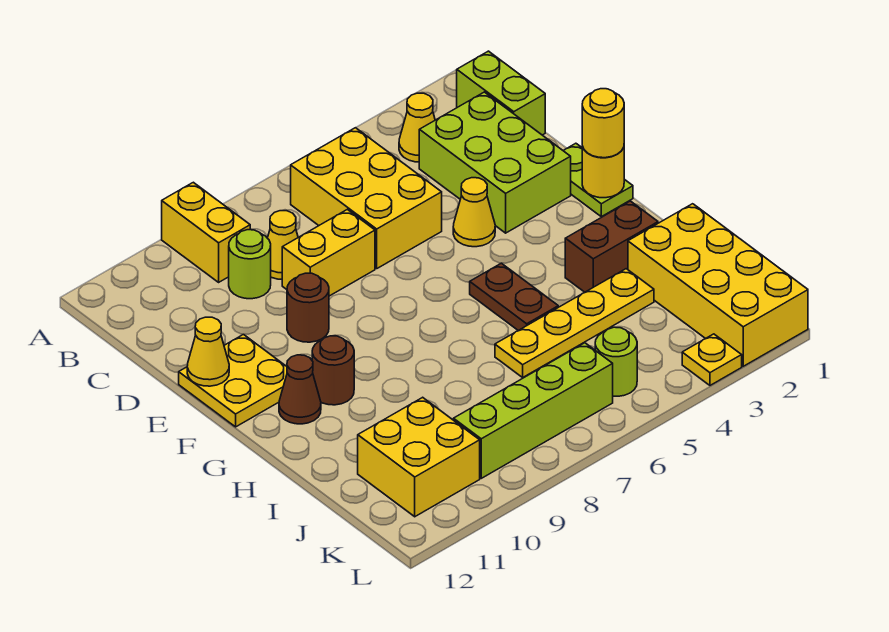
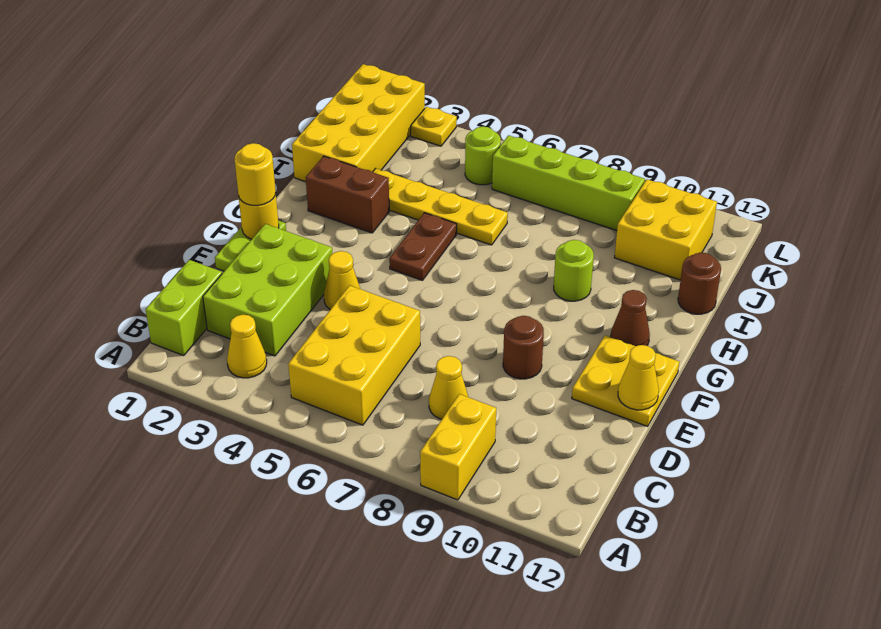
lime round brick C9 level 1 -> lime round brick H9 level 1
yellow brick D7:D8 level 1 -> none
brown round brick G10 level 1 -> brown round brick I12 level 1

